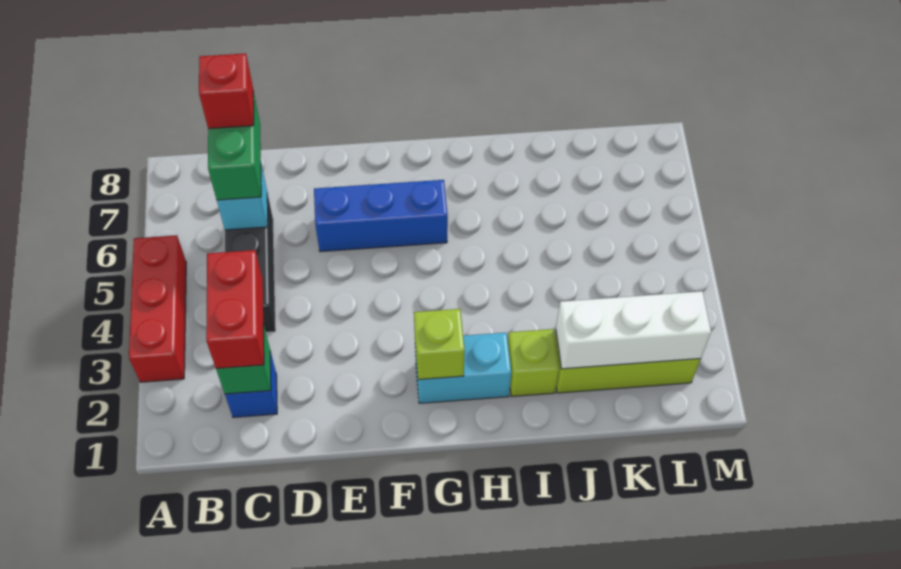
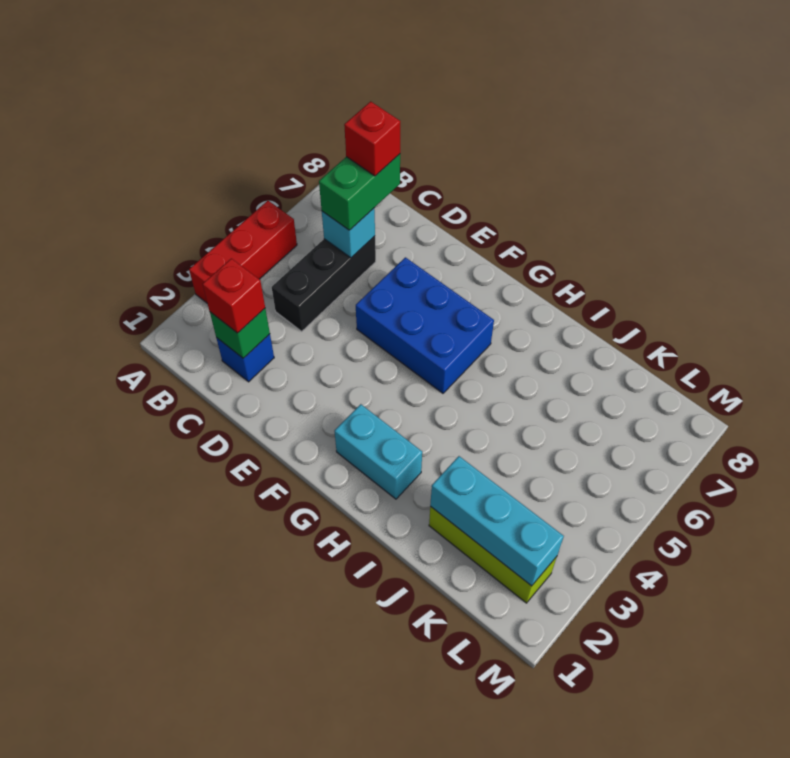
red brick C2:C3 level 3 -> red brick C2 level 3
blue brick E6:G6 level 1 -> blue brick E5:G6 level 1
lime brick G2 level 2 -> none
lime brick I2 level 1 -> none
white brick J2:L2 level 2 -> cyan brick J2:L2 level 2

